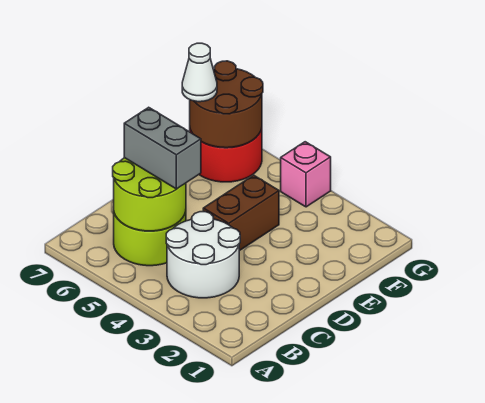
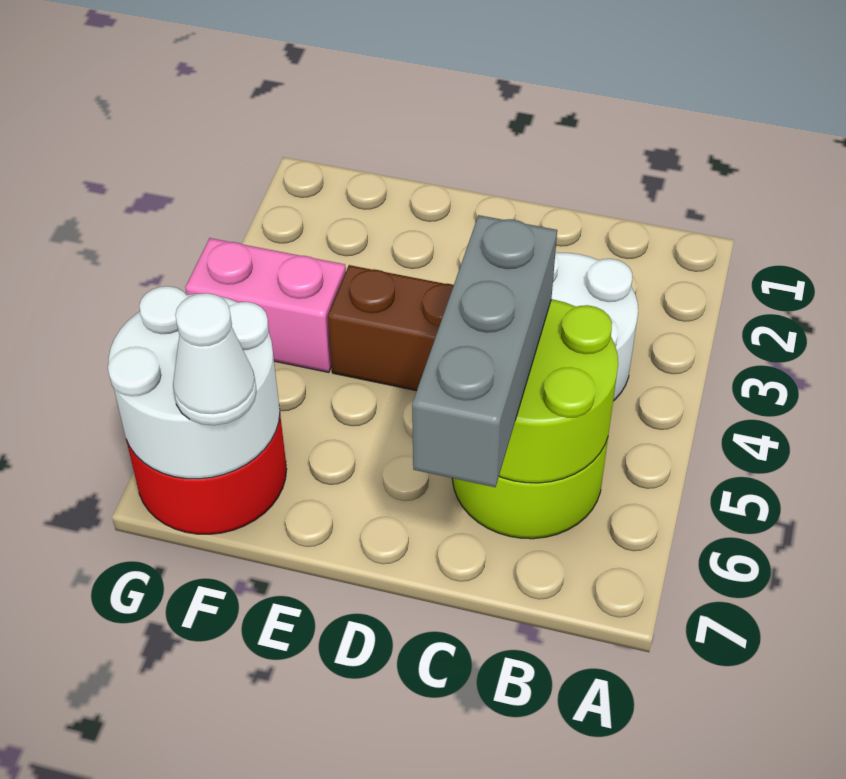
grey brick C5:C6 level 3 -> grey brick C5:C7 level 3
brown round brick F6:G7 level 2 -> white round brick F6:G7 level 2
pink brick G4 level 1 -> pink brick F4:G4 level 1

